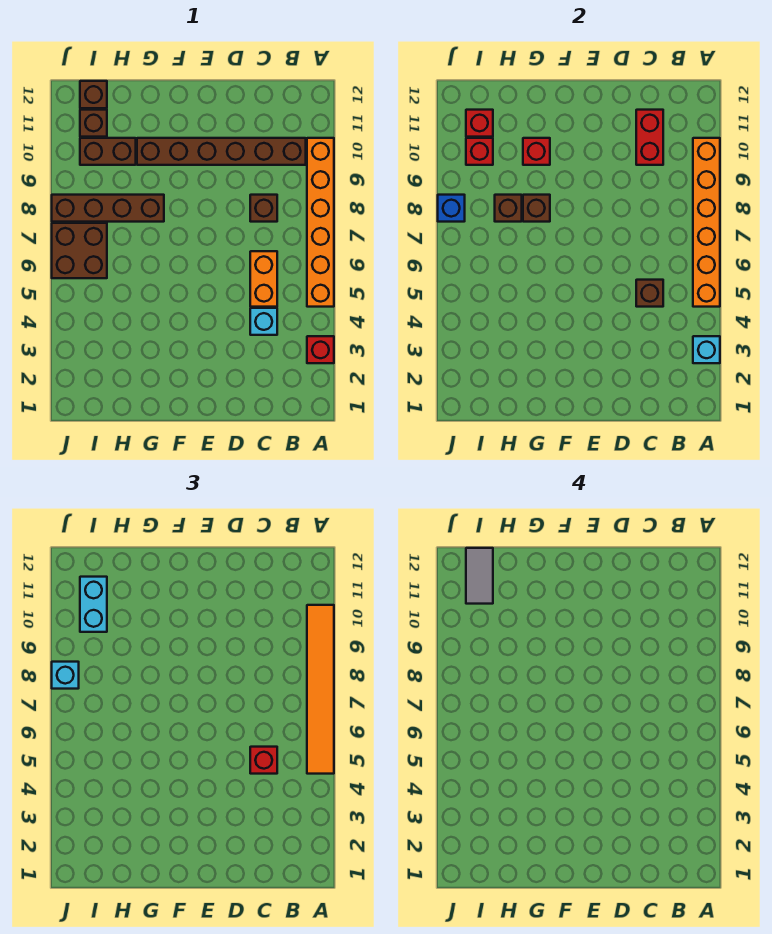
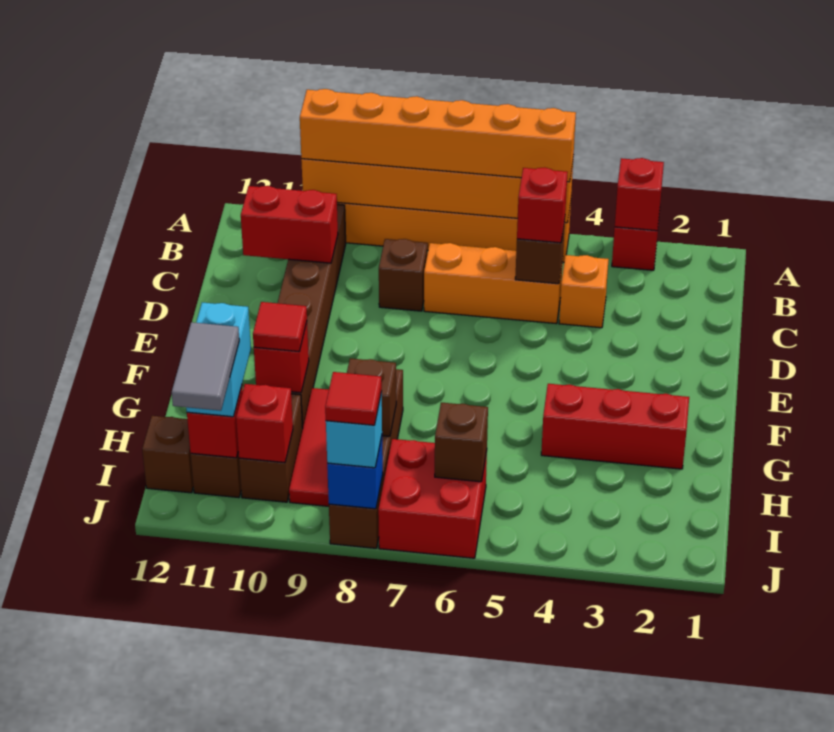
cyan brick A3 level 2 -> red brick A3 level 2
orange tile A5:A10 level 3 -> orange brick A5:A10 level 3
cyan brick C4 level 1 -> orange brick C4 level 1
orange brick C5:C6 level 1 -> orange brick C5:C7 level 1
none -> red brick G2:G4 level 1
brown brick G8 level 2 -> brown brick I6 level 2
none -> red tile G9:I9 level 1
none -> red tile G10 level 3
brown brick I6:J7 level 1 -> red brick I6:J7 level 1
cyan brick I10:I11 level 3 -> cyan brick H11:I11 level 3
grey tile I11:I12 level 4 -> grey tile I11:J11 level 4
none -> red tile J8 level 4

